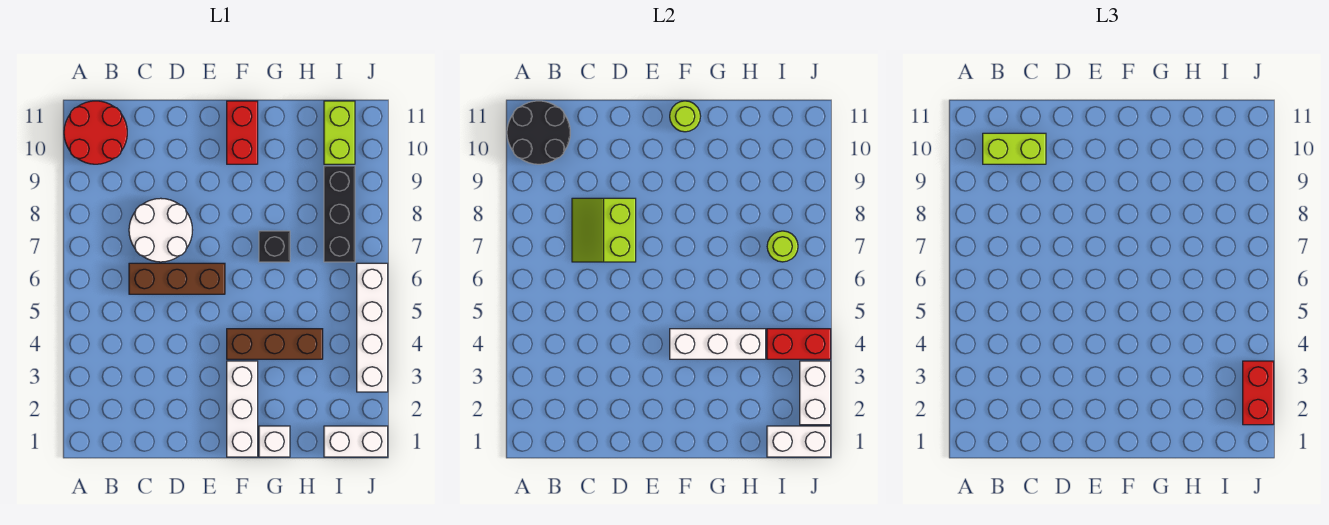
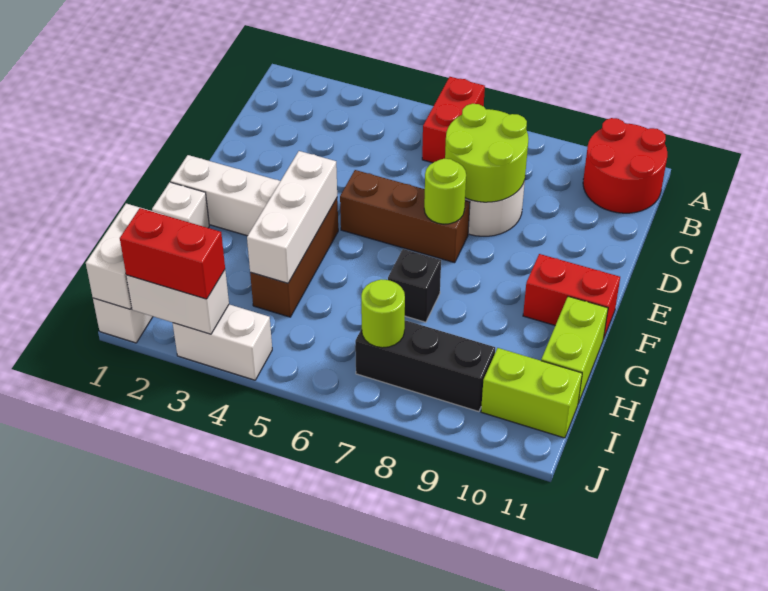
black round brick A10:B11 level 2 -> none
lime brick B10:C10 level 3 -> lime brick G11:H11 level 1
brown brick C6:E6 level 1 -> brown brick E5:E7 level 1
lime slope C7:D8 level 2 top D -> lime round brick C7:D8 level 2
lime round brick F11 level 2 -> lime round brick E7 level 2
red brick I4:J4 level 2 -> red brick A6:B6 level 1
white brick J3:J6 level 1 -> white brick J3:J4 level 1

